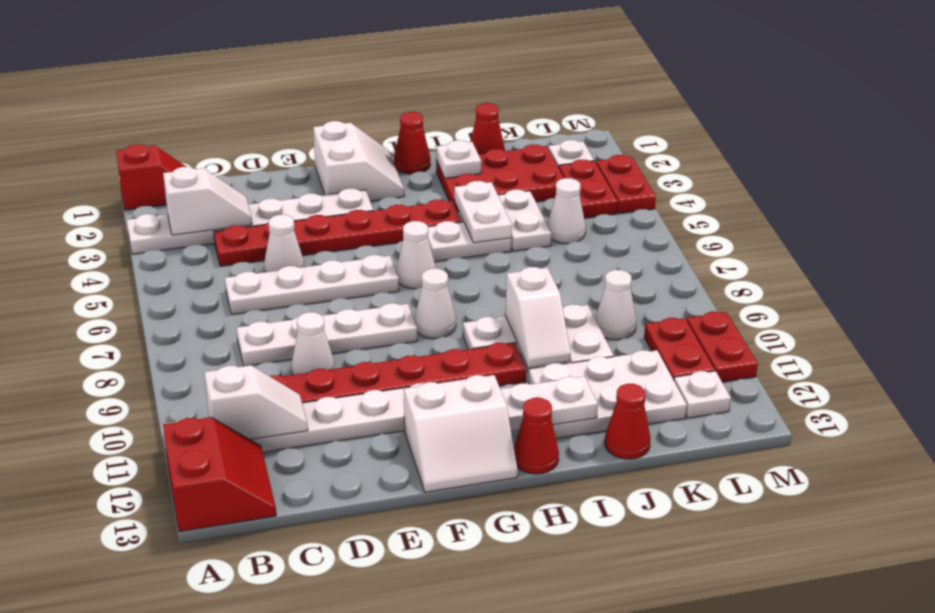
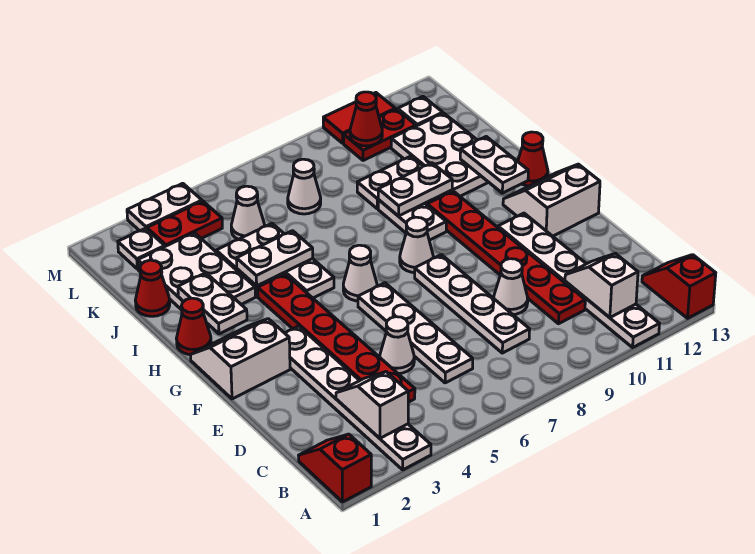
red slope A12:B13 level 1 top A -> red slope A13:B13 level 1 top A
white slope F12:G13 level 1 top 12 -> white slope F12:G13 level 1 top F
red plate I2:K3 level 1 -> white plate I2:K3 level 1
white plate I2 level 2 -> white plate H2:I2 level 2
white slope I9:I10 level 2 top 9 -> white plate I9:I10 level 2
red cone J13 level 1 -> red cone L10 level 2
white cone K9 level 1 -> white cone K7 level 1
red plate M3:M4 level 1 -> white plate M3:M4 level 1
red plate M10:M11 level 1 -> red tile M10:M11 level 1

